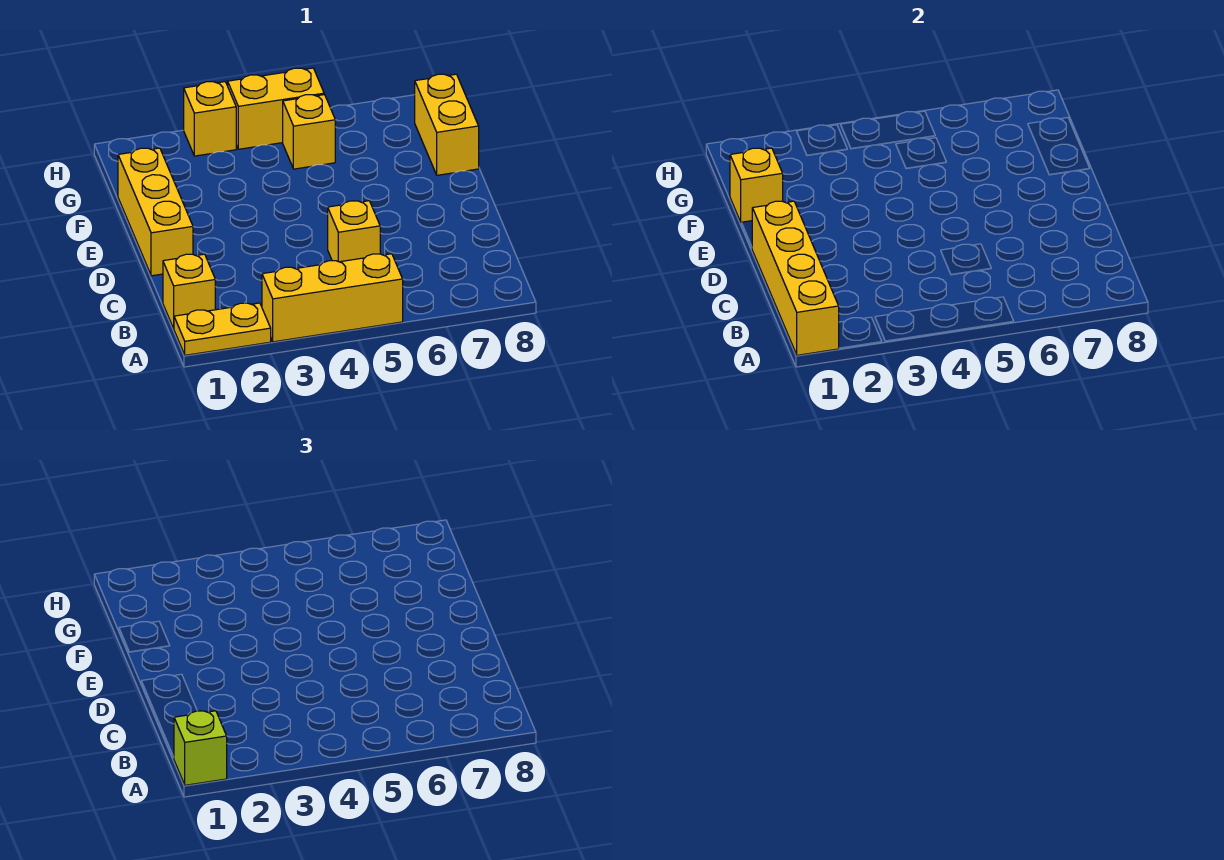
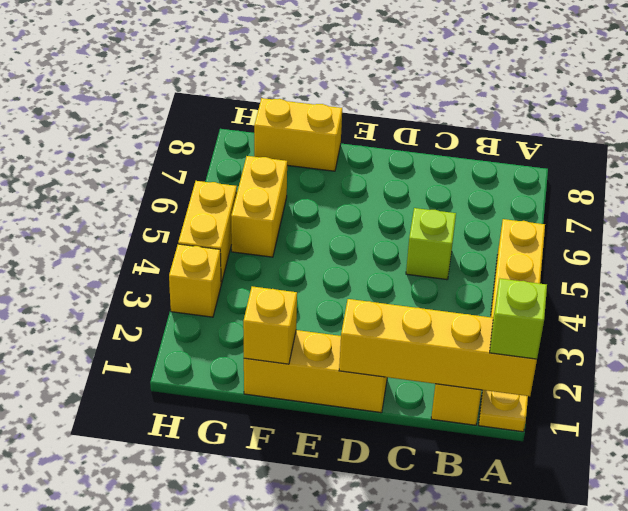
yellow brick C5 level 1 -> lime brick C5 level 1
yellow brick G5 level 1 -> yellow brick G5:G6 level 1

